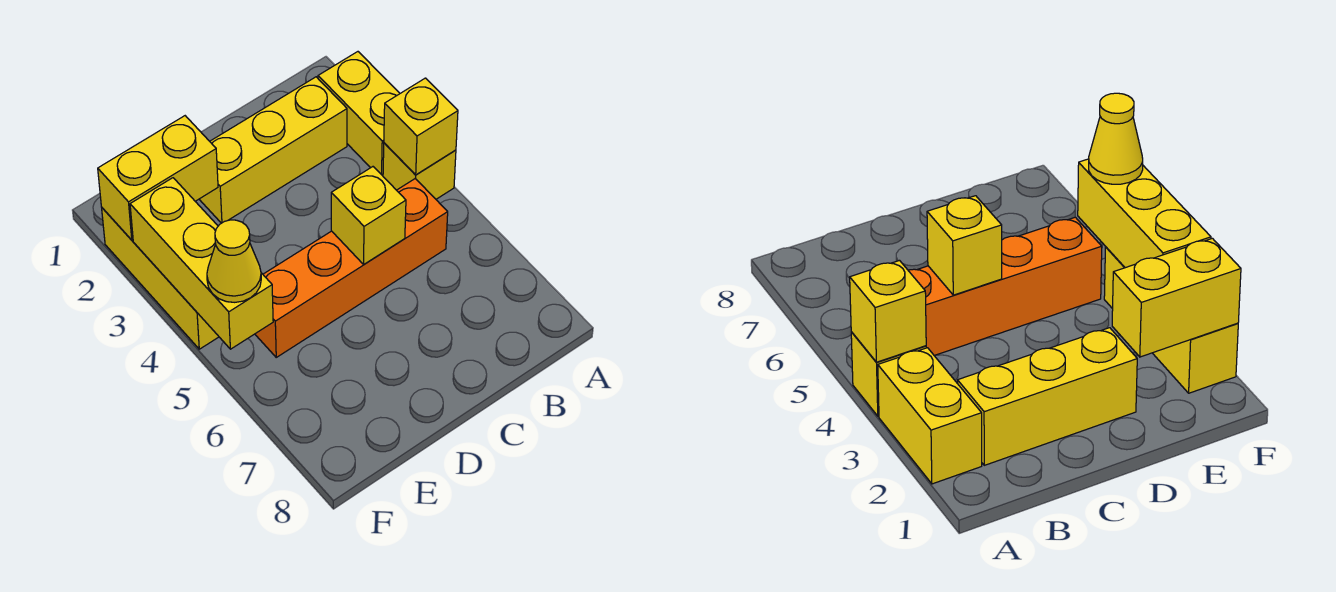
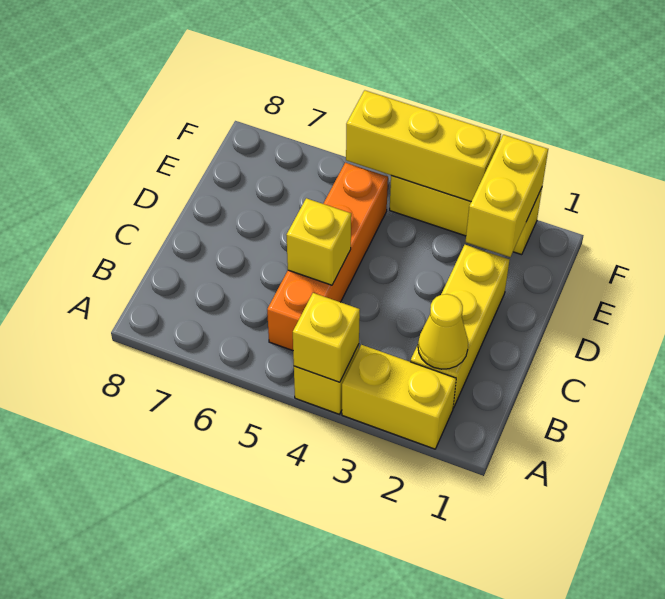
yellow cone F5 level 3 -> yellow cone B2 level 2

